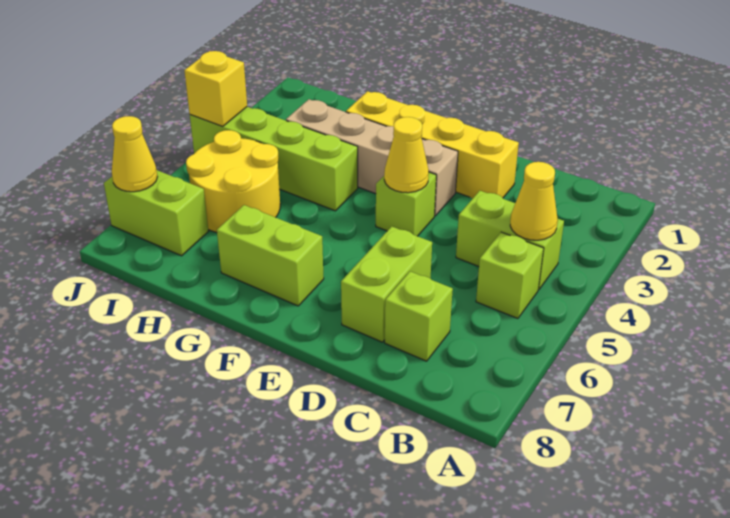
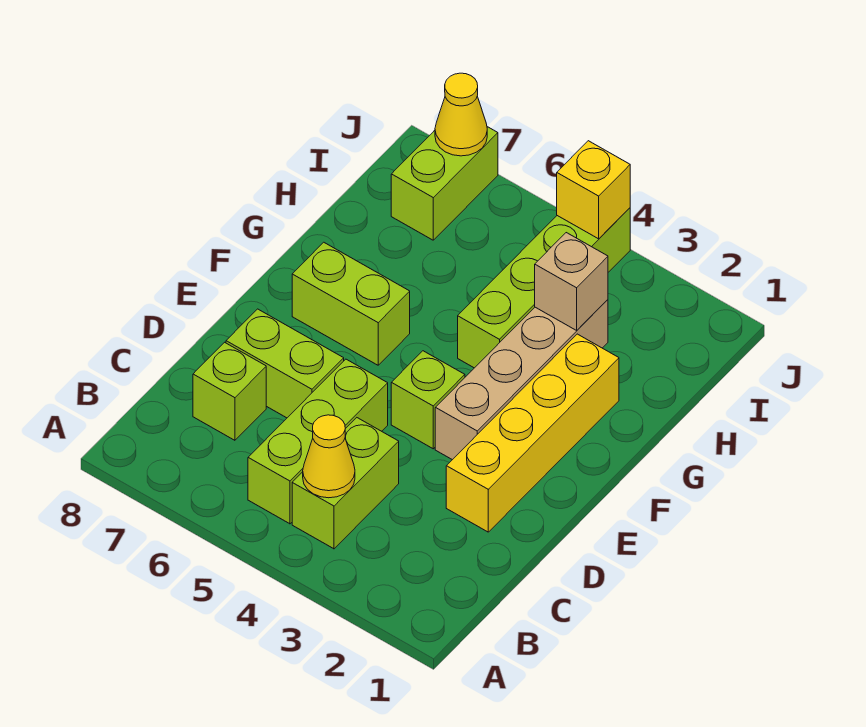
lime brick B5 level 1 -> lime brick B5:D5 level 1
yellow cone E4 level 2 -> none
lime brick F7:G7 level 1 -> lime brick F6:F7 level 1
none -> tan brick H3 level 2
yellow round brick H5:I6 level 1 -> none

